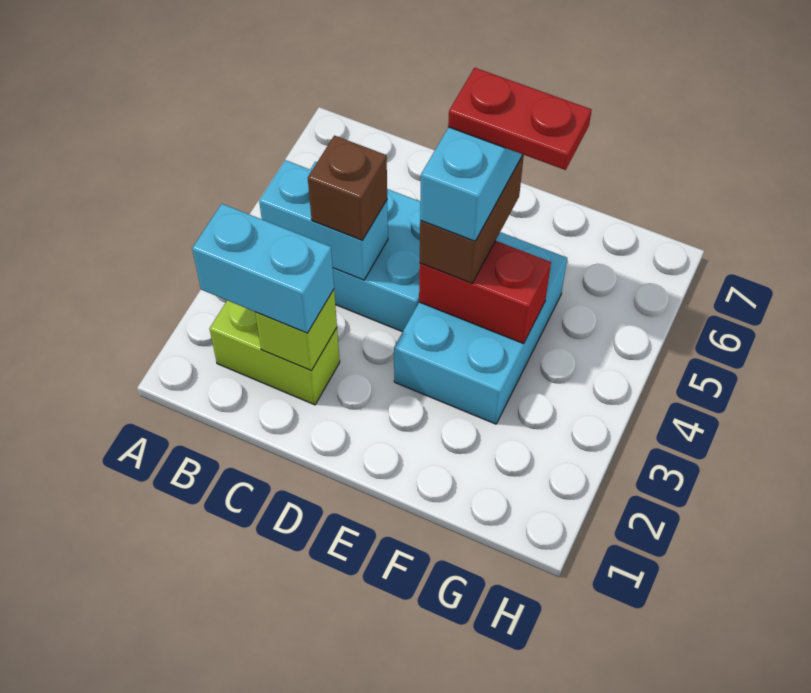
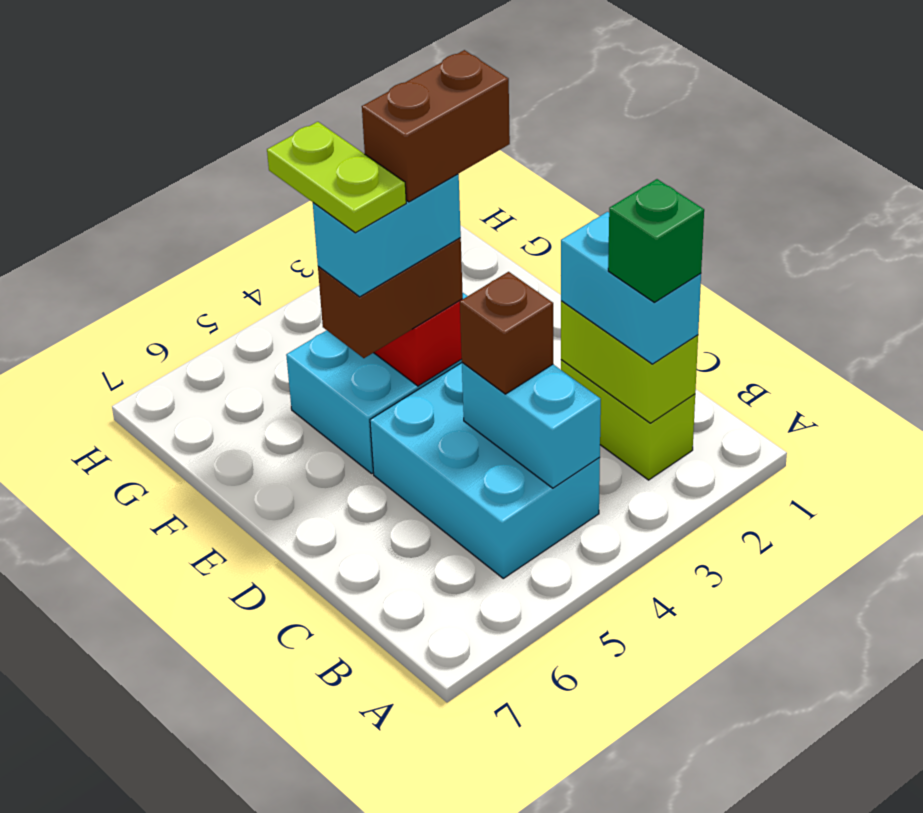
none -> green brick B2 level 4
lime brick C2 level 2 -> lime brick B2:C2 level 2
none -> brown brick E3:E4 level 5
red plate E5:F5 level 5 -> lime plate E5:F5 level 5

